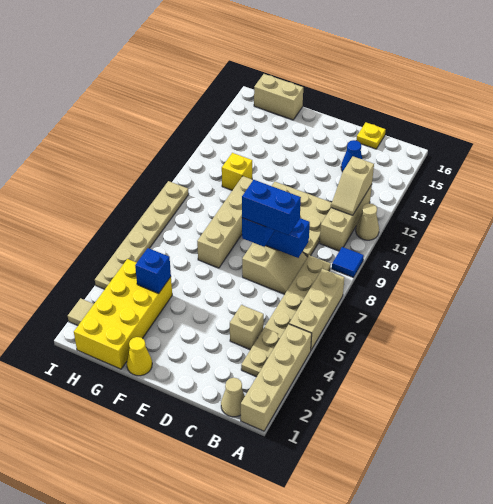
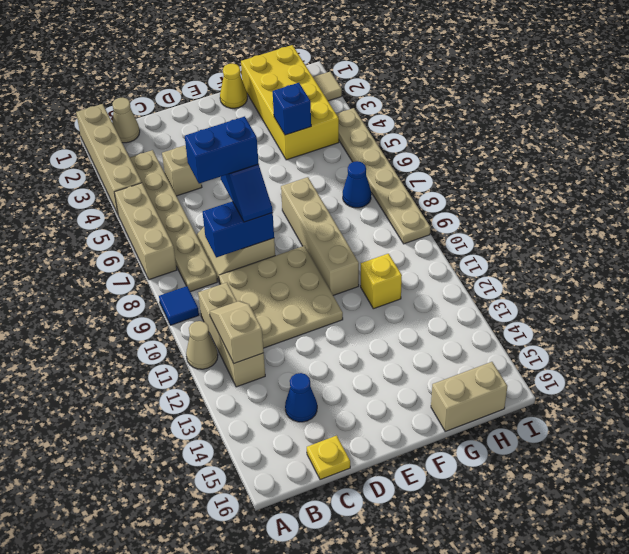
none -> blue cone H7 level 1

